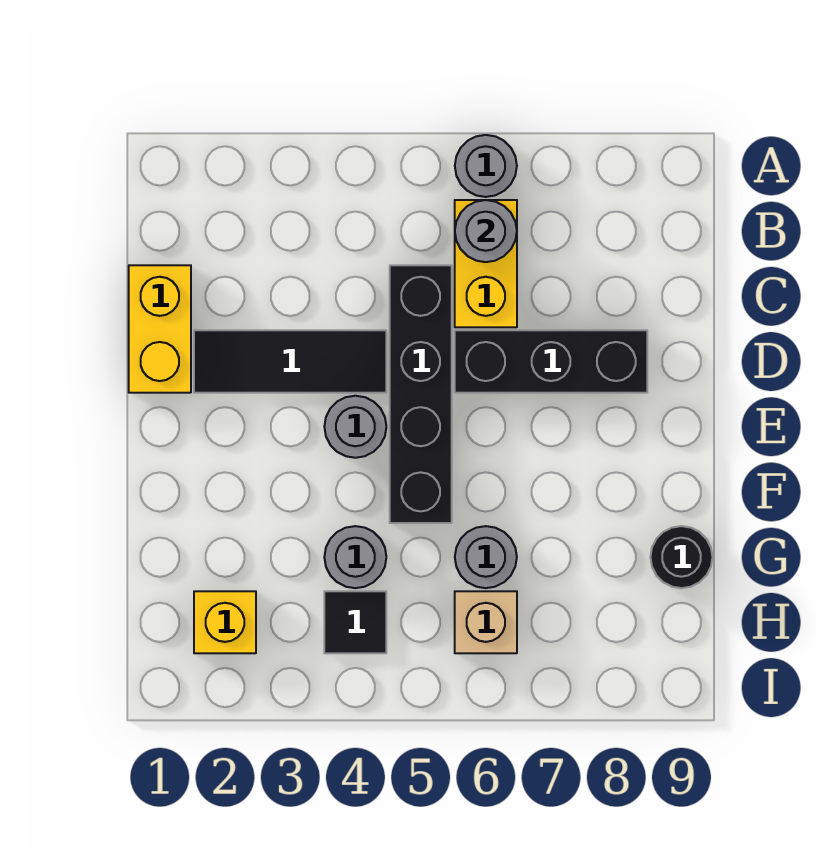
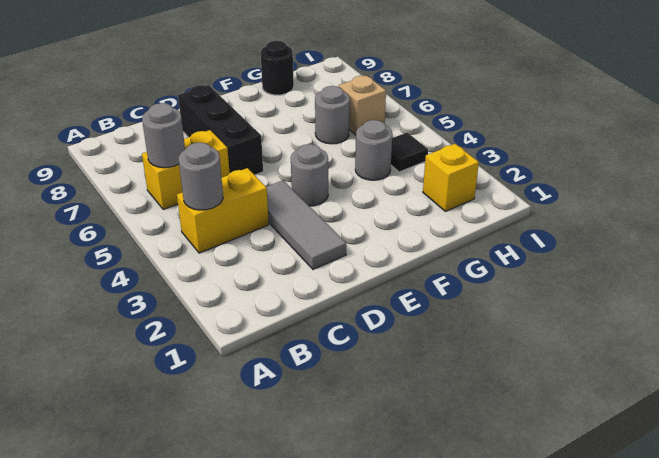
grey round brick A6 level 1 -> grey round brick B4 level 2
yellow brick C1:D1 level 1 -> yellow brick B4:C4 level 1
black brick C5:F5 level 1 -> none
black tile D2:D4 level 1 -> grey tile D2:D4 level 1

